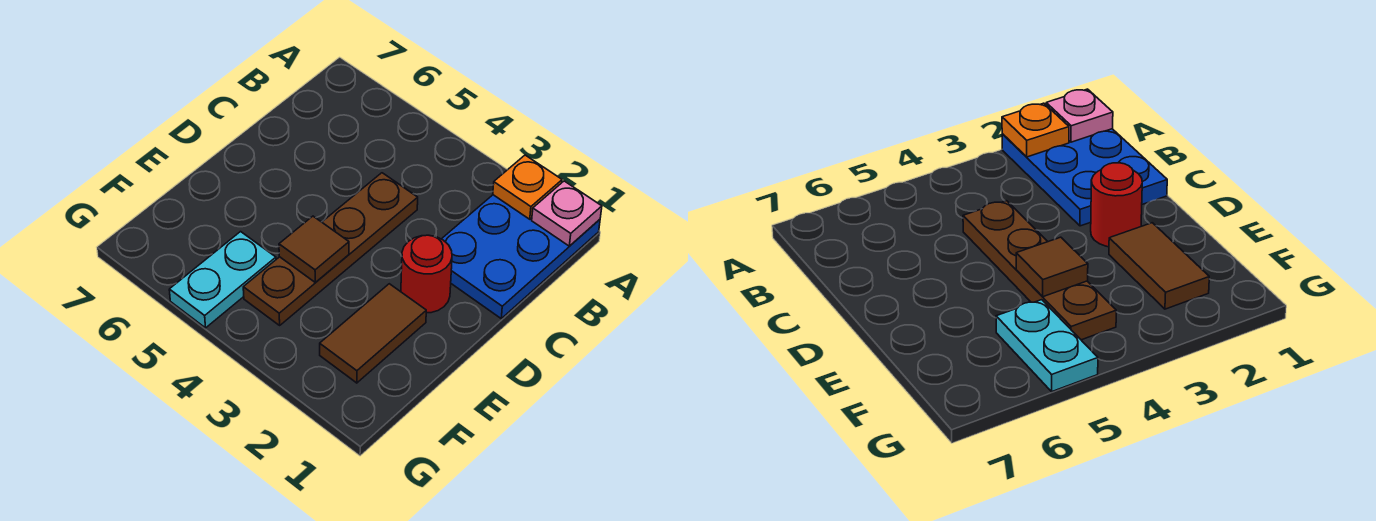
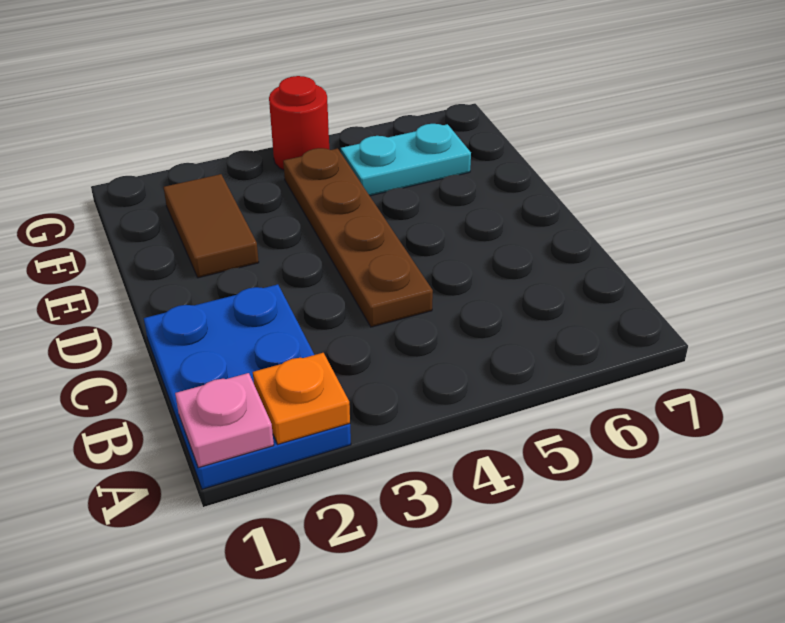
red round brick D2 level 1 -> red round brick G4 level 1
brown tile E4 level 2 -> none
cyan plate F5:G5 level 1 -> cyan plate F5:F6 level 1

